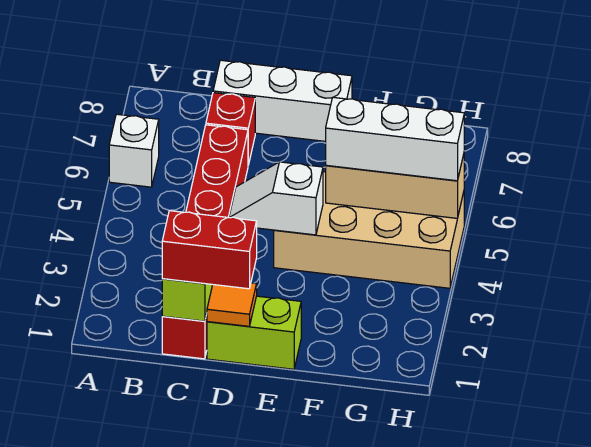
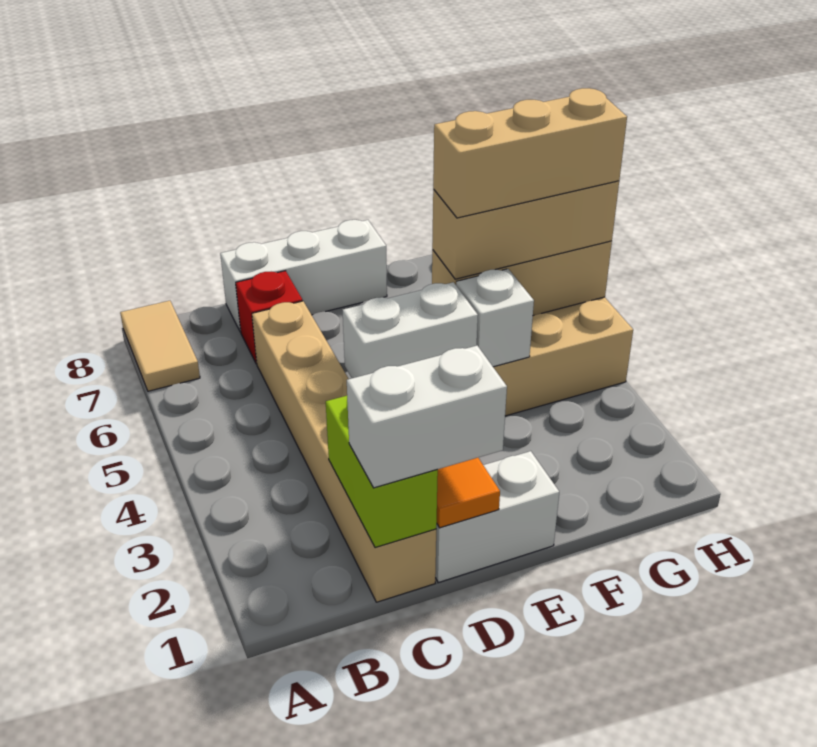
white brick A6 level 1 -> white brick F4 level 2
none -> tan tile A7:A8 level 1
red brick C1:C6 level 1 -> tan brick C1:C6 level 1
red brick C1:D1 level 3 -> white brick C1:D1 level 3
lime brick D1:E1 level 1 -> white brick D1:E1 level 1
white slope D4:E4 level 2 top E -> white brick D4:E4 level 2
white brick F5:H5 level 3 -> tan brick F5:H5 level 3
none -> tan brick F5:H5 level 4

